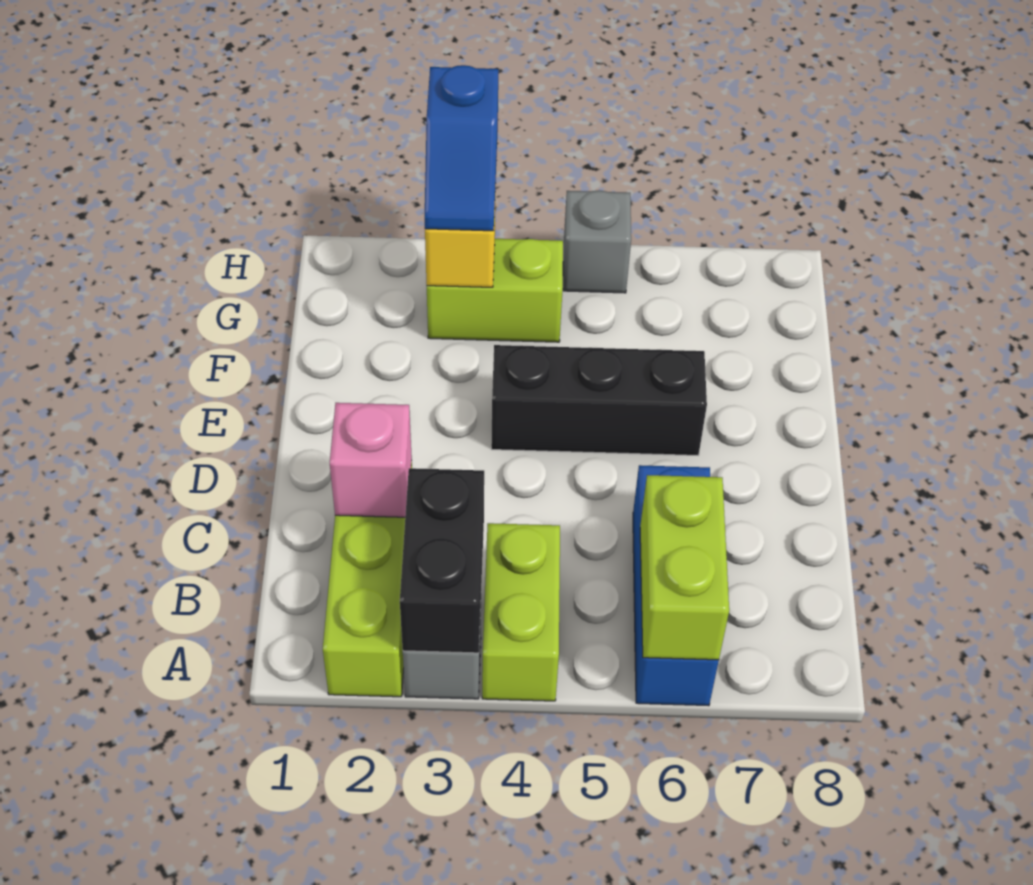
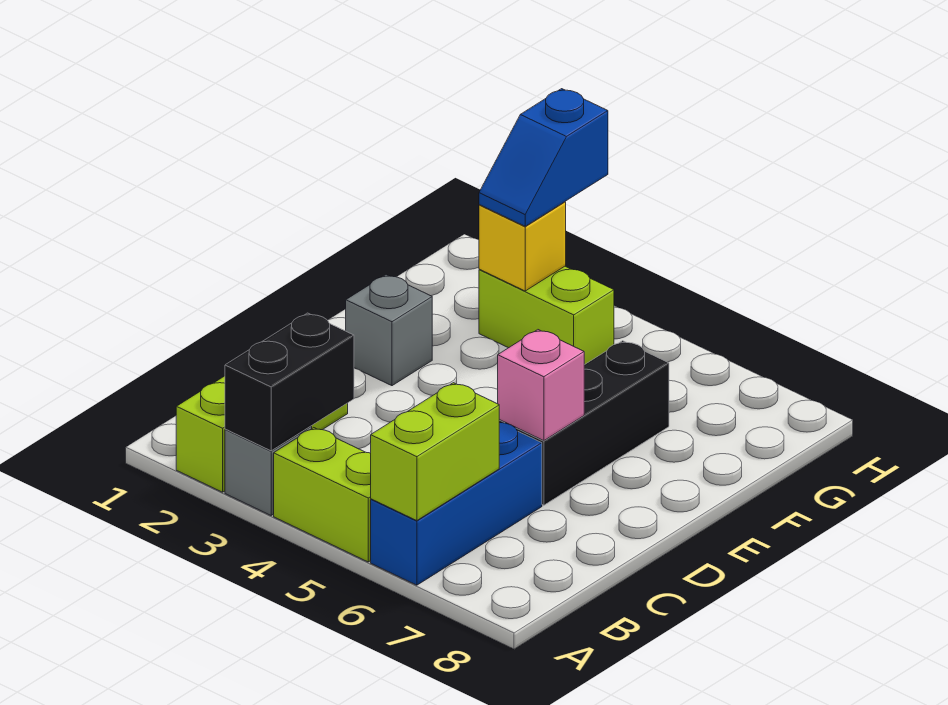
lime brick A4:B4 level 1 -> lime brick A4:A5 level 1
pink brick C2 level 2 -> pink brick D6 level 2
black brick E4:E6 level 1 -> black brick D6:F6 level 1
grey brick H5 level 1 -> grey brick E2 level 1

